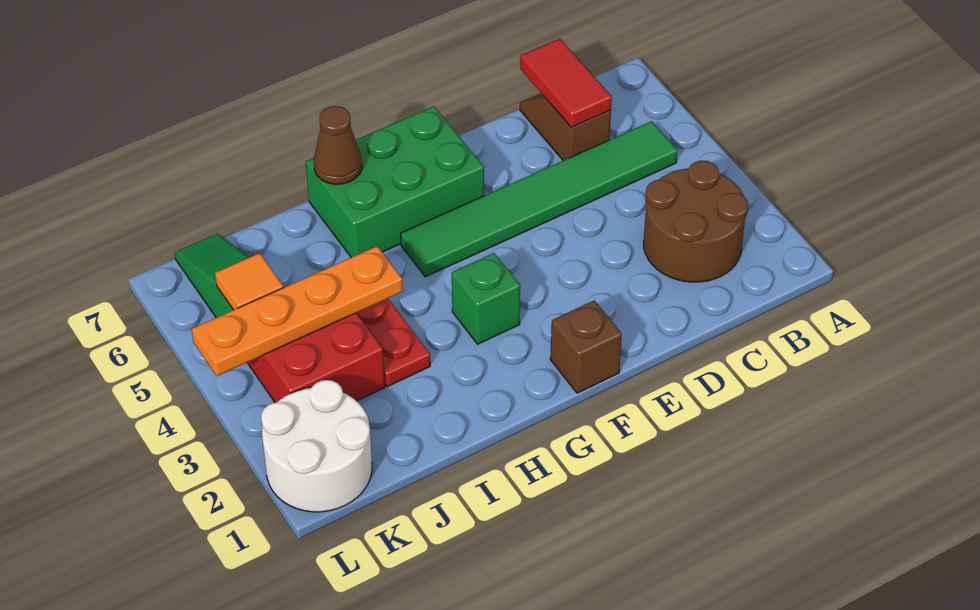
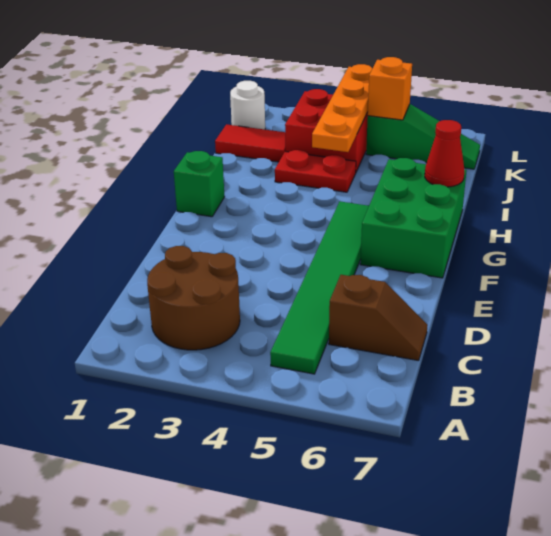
red tile C6:C7 level 2 -> red tile J1:J2 level 1
brown brick F1 level 1 -> none
green brick G3 level 1 -> green brick G1 level 1
brown cone H7 level 2 -> red cone H7 level 2
white round brick K1:L2 level 1 -> white round brick K1 level 1
orange tile K5 level 2 -> orange brick K5 level 2

